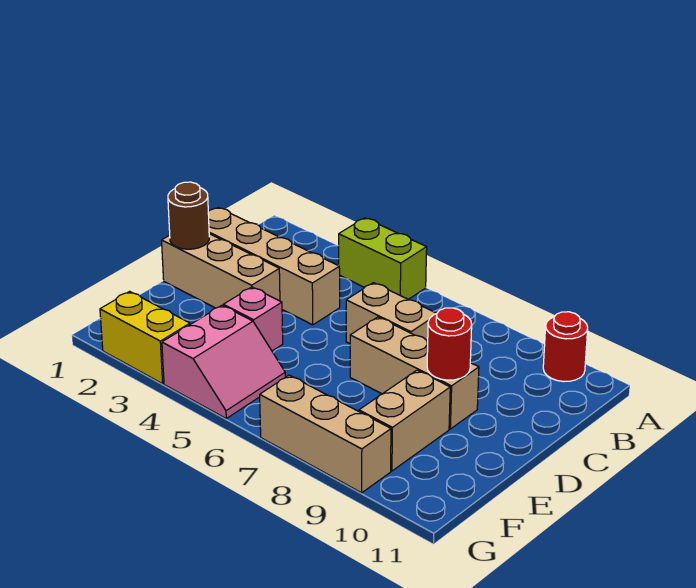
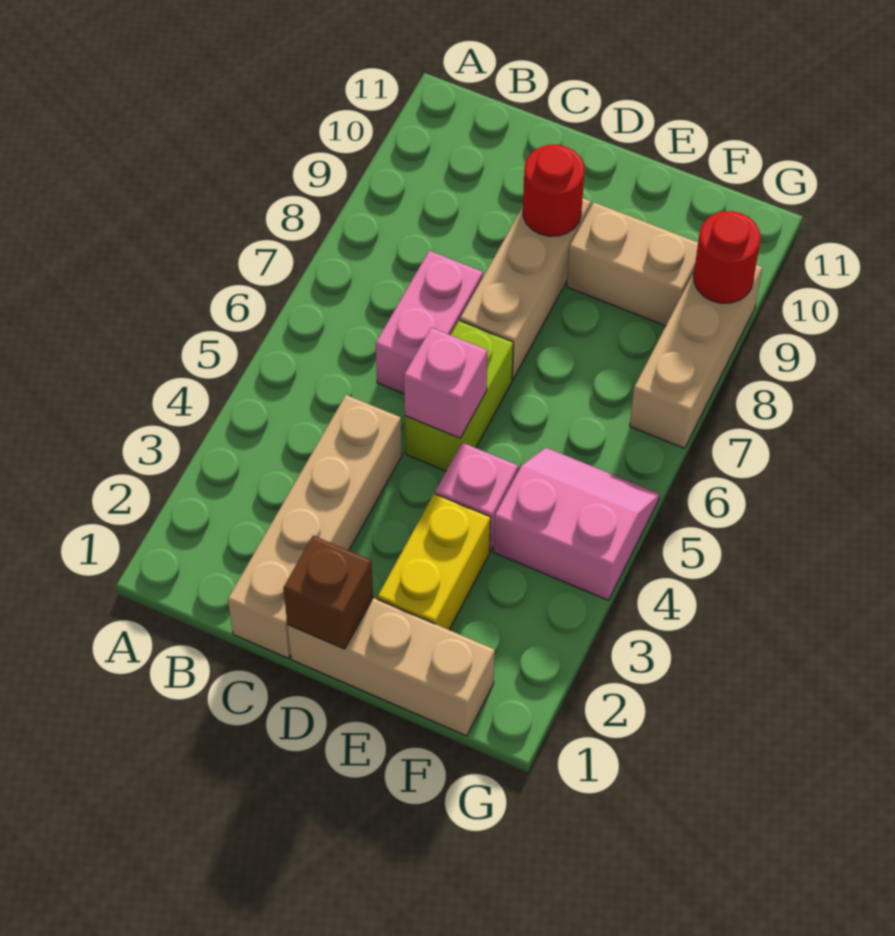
lime brick A4:A5 level 1 -> lime brick D5:D6 level 1
red round brick A10 level 1 -> red round brick G9 level 2
tan brick C6:C7 level 1 -> pink brick C6:C7 level 1
tan brick D1:D3 level 1 -> tan brick D1:F1 level 1
brown round brick D1 level 2 -> brown brick D1 level 2
none -> pink brick D5 level 2
yellow brick G2:G3 level 1 -> yellow brick E2:E3 level 1

